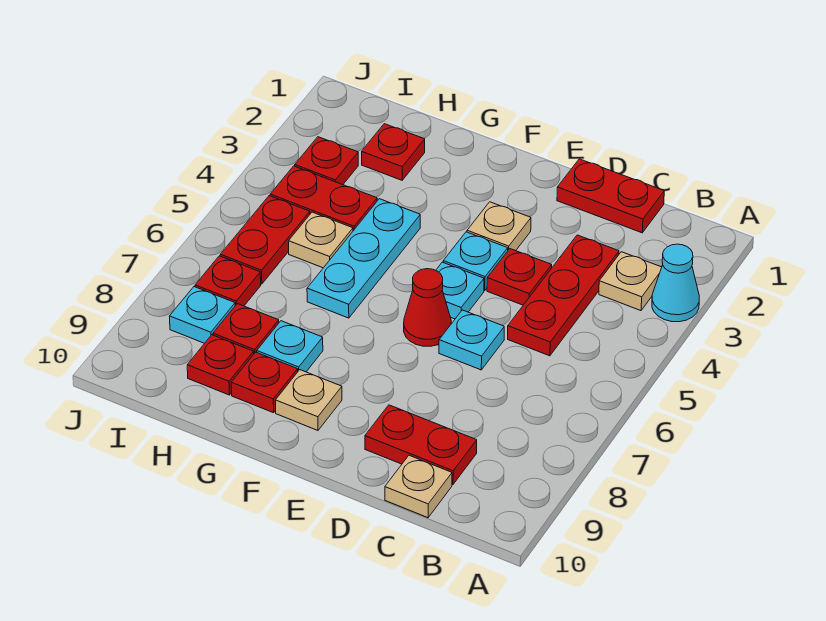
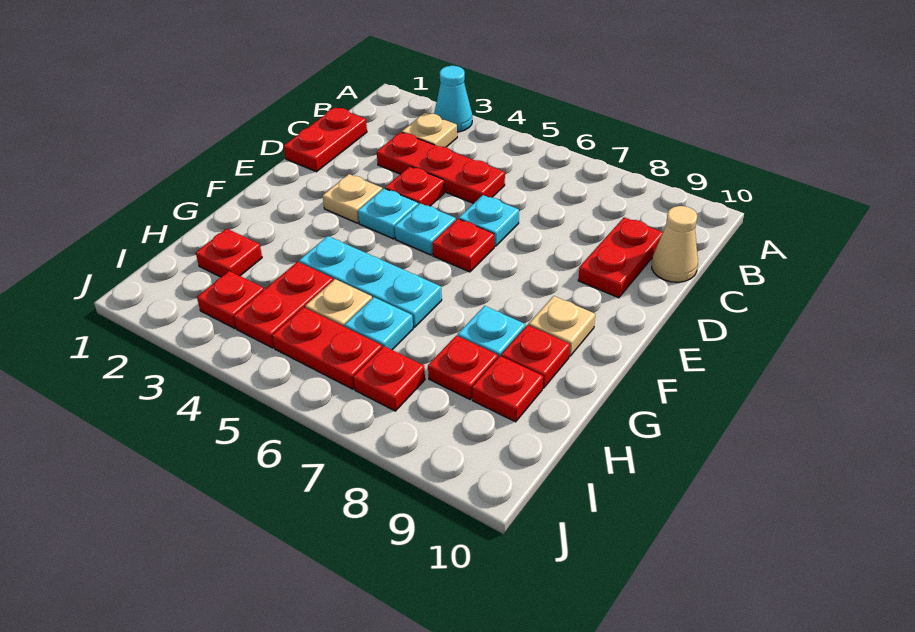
tan plate C10 level 1 -> tan cone C10 level 1
red cone E6 level 1 -> red plate E6 level 1
cyan plate I8 level 1 -> cyan plate H6 level 1

